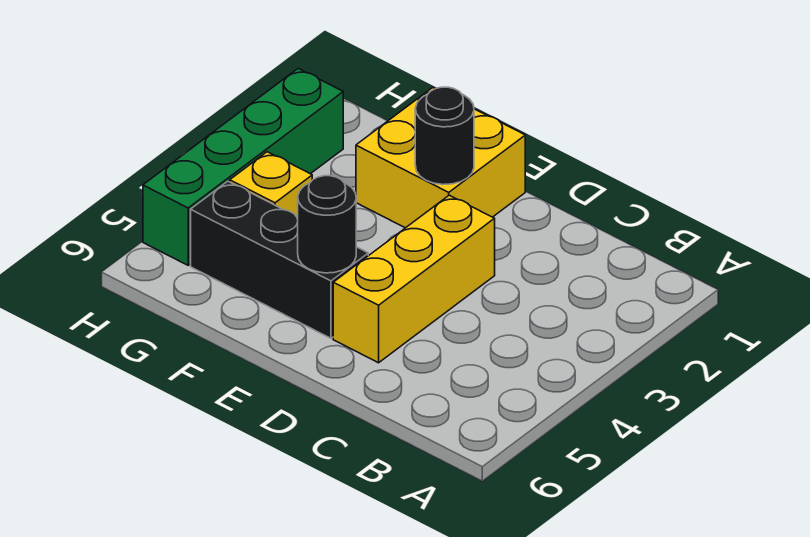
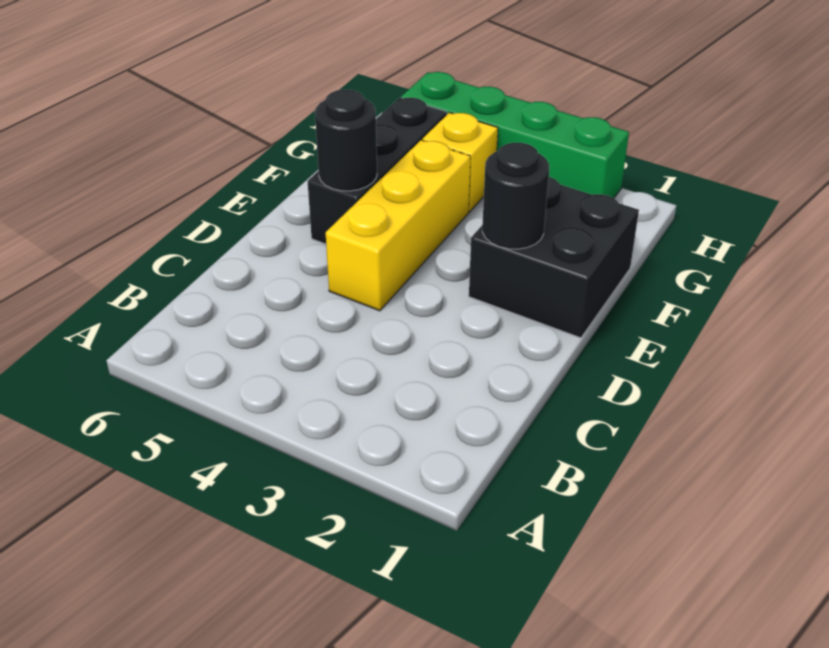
yellow brick D3:D5 level 1 -> yellow brick D4:F4 level 1
yellow brick E1:F2 level 1 -> black brick E1:F2 level 1

